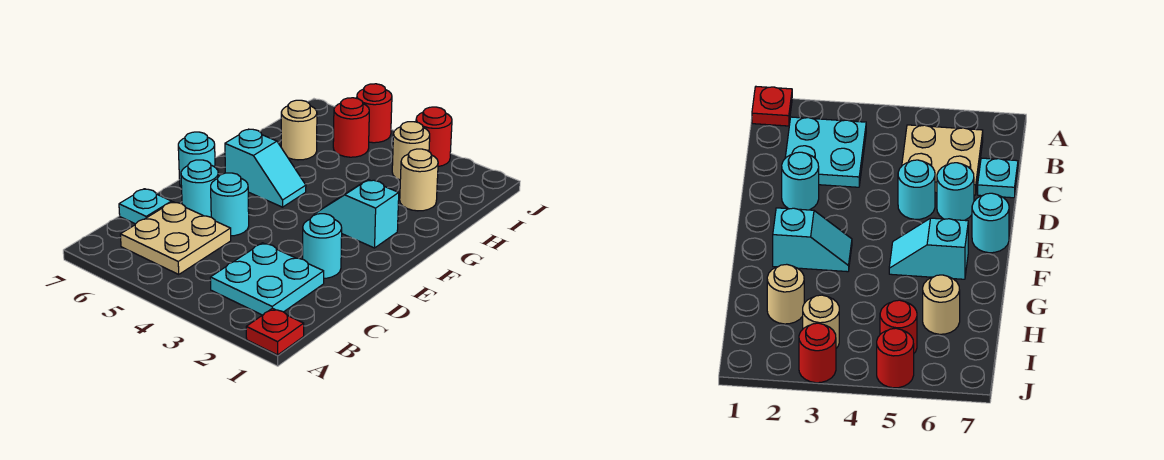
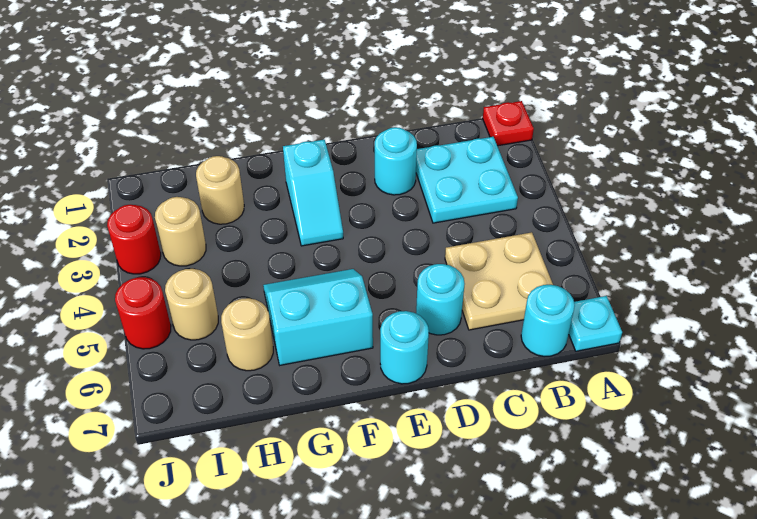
cyan plate C7 level 1 -> cyan plate A7 level 1
cyan round brick D5 level 1 -> cyan round brick B7 level 1
cyan slope F5:F6 level 1 top 6 -> cyan slope F5:G6 level 1 top 6
red round brick I5 level 1 -> tan round brick I5 level 1

